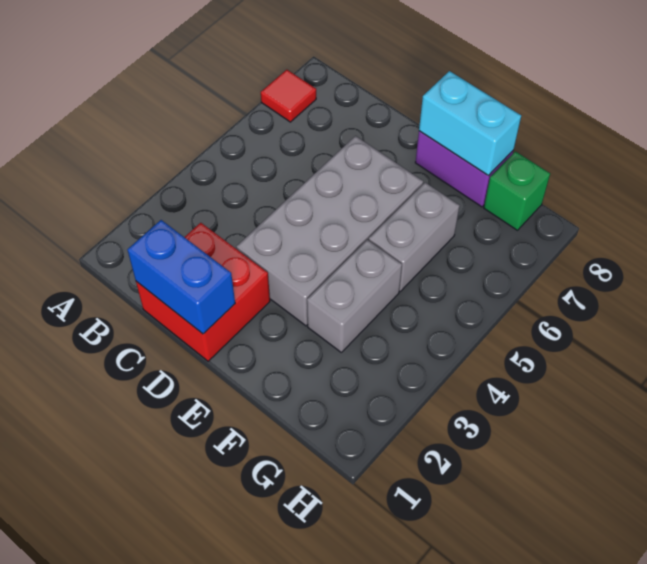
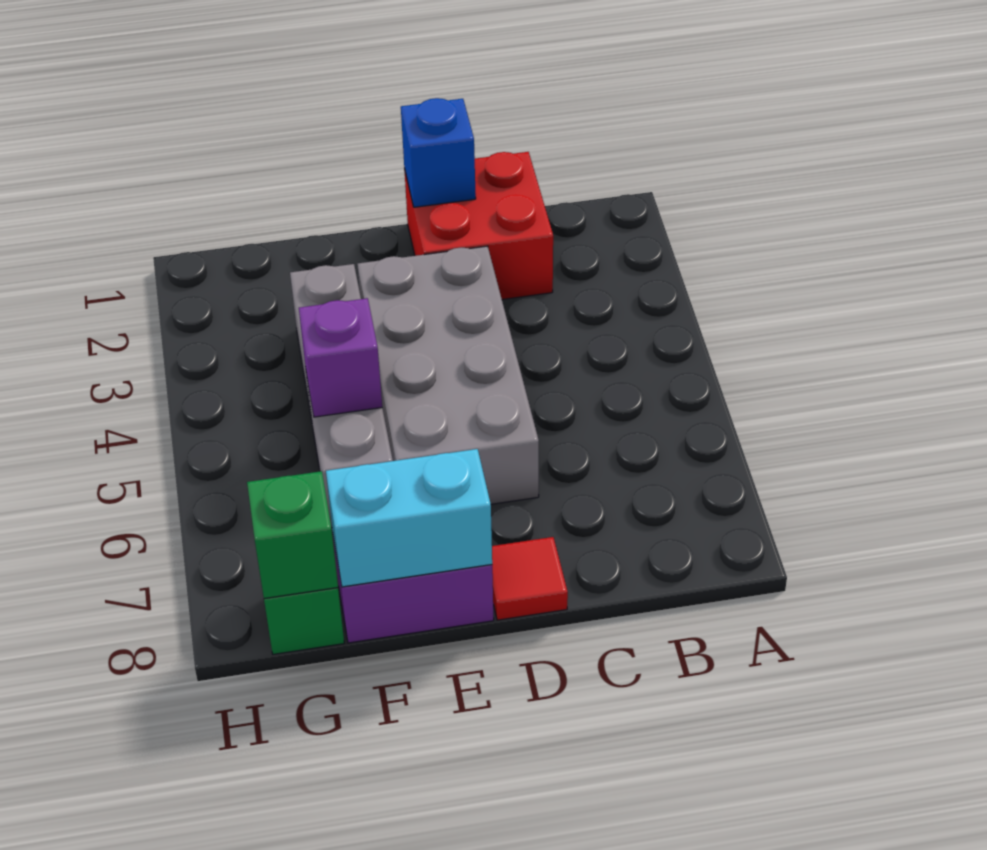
red tile A7 level 1 -> red tile D8 level 1
blue brick C1:D1 level 2 -> blue brick D1 level 2
none -> purple brick F5 level 2
none -> green brick G8 level 2

